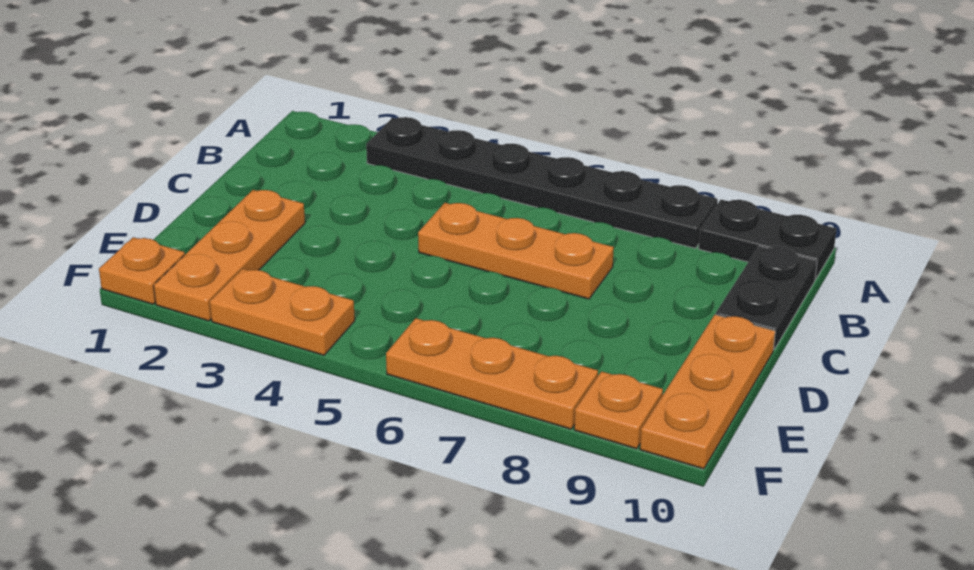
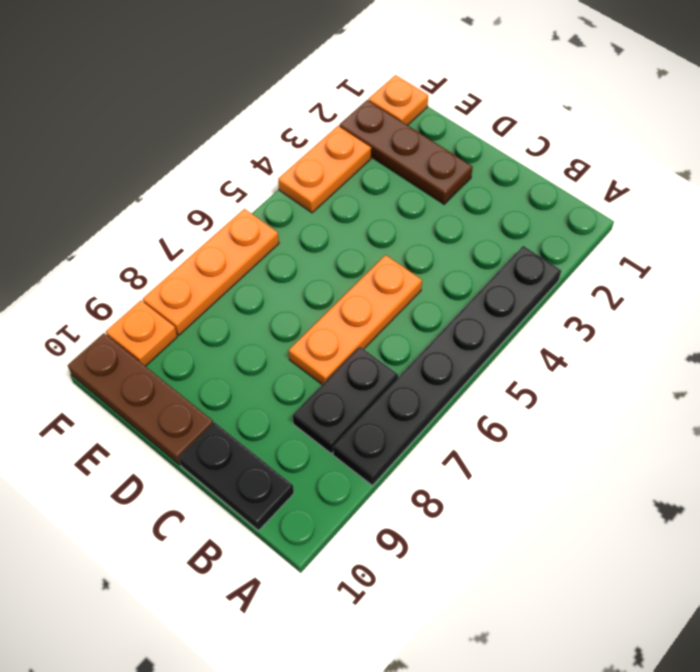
black plate A9:A10 level 1 -> black plate B7:B8 level 1
orange plate D2:F2 level 1 -> brown plate D2:F2 level 1
orange plate D10:F10 level 1 -> brown plate D10:F10 level 1

